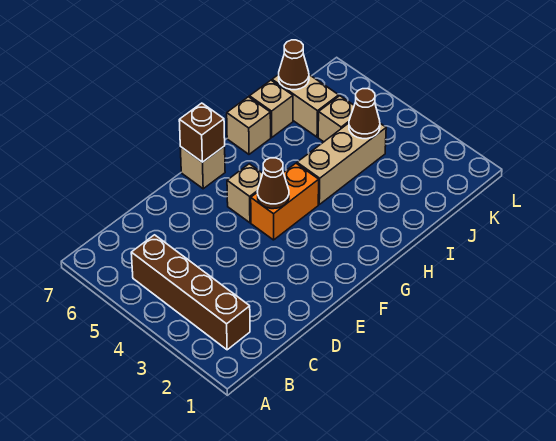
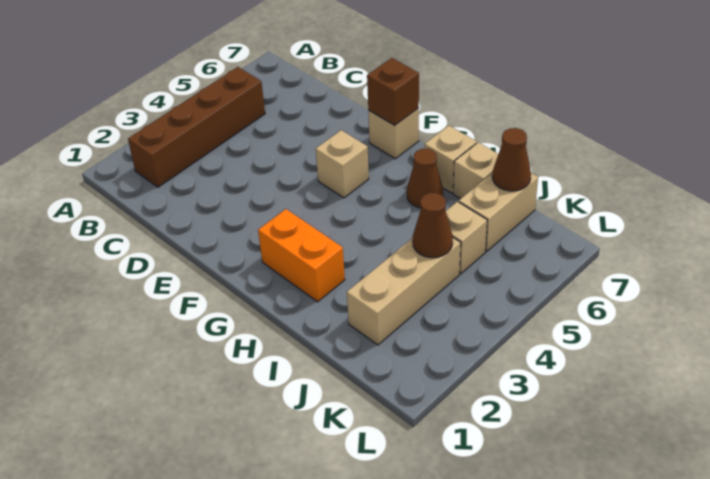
orange brick F4:G4 level 1 -> orange brick G2:H2 level 1
brown cone F4 level 2 -> brown cone H6 level 1
tan brick H4:J4 level 1 -> tan brick J2:J4 level 1

